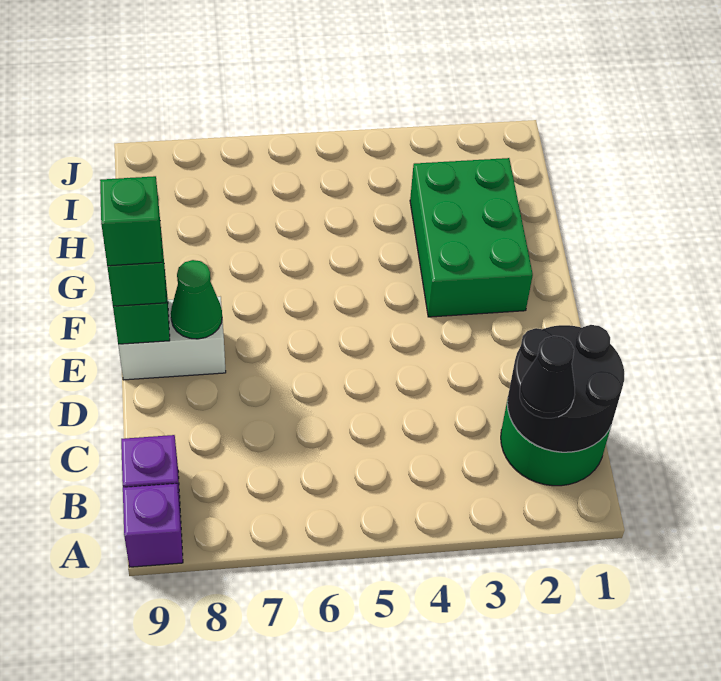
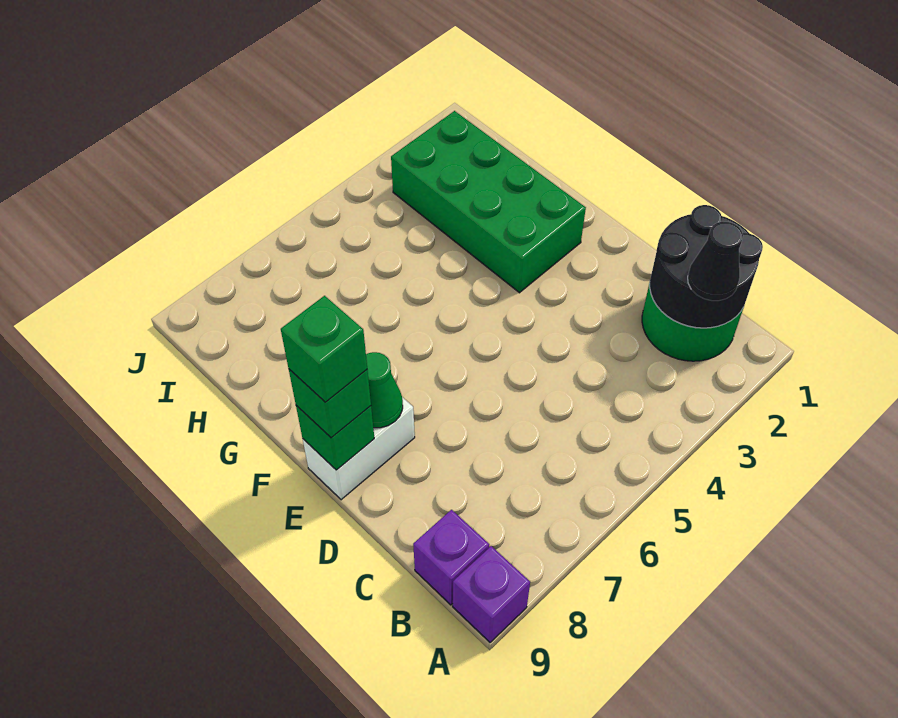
green brick F2:H3 level 1 -> green brick F2:I3 level 1

